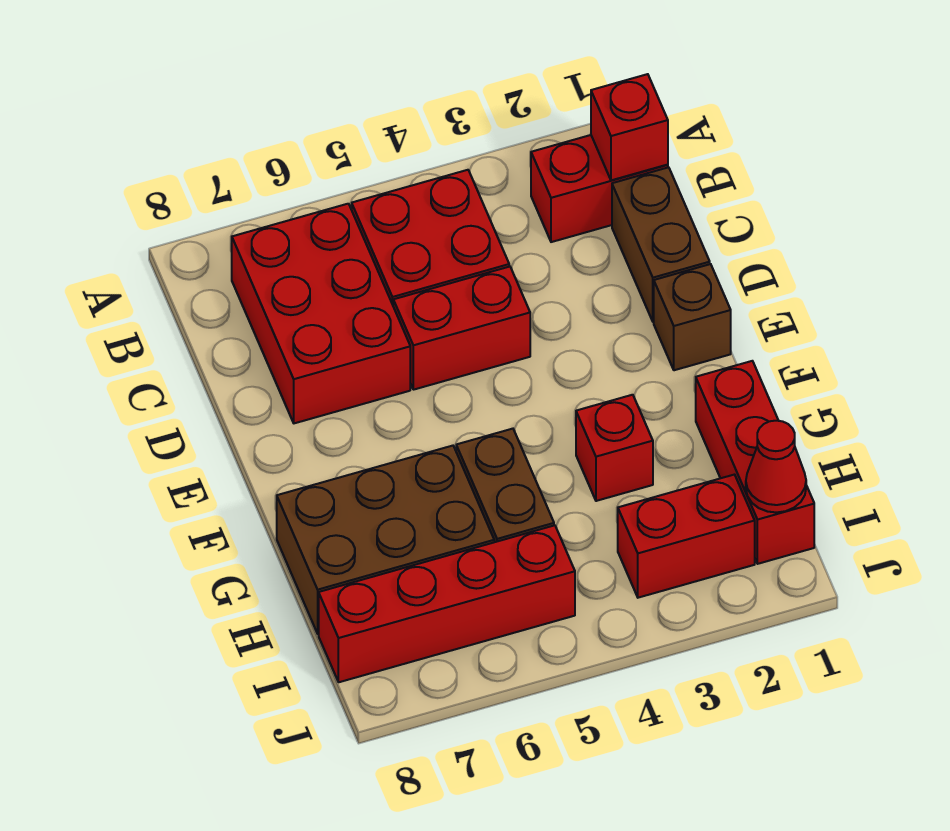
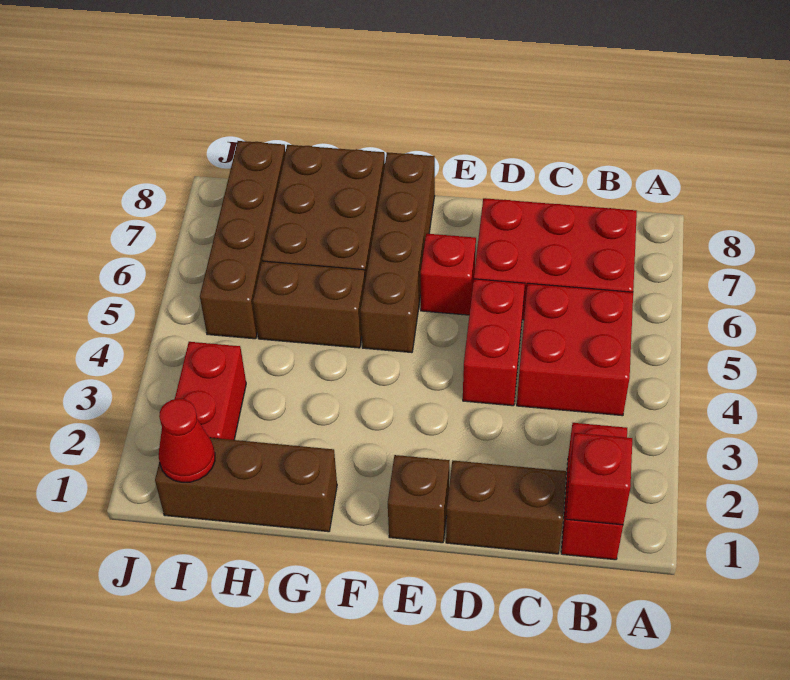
none -> brown brick F5:F8 level 1
red brick G1:I1 level 1 -> brown brick G1:I1 level 1
red brick G3 level 1 -> red brick E6 level 1
red brick I5:I8 level 1 -> brown brick I5:I8 level 1

